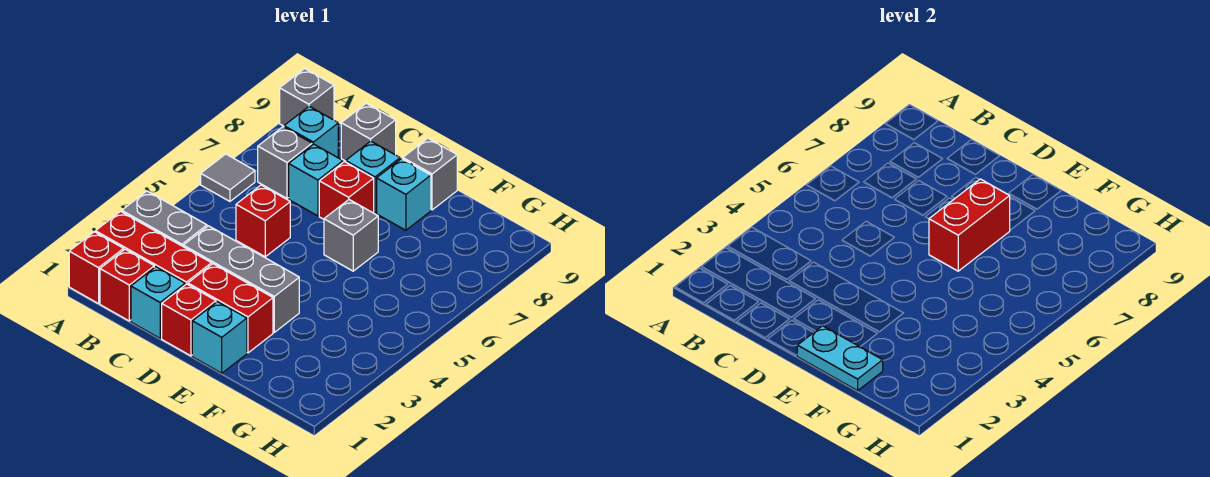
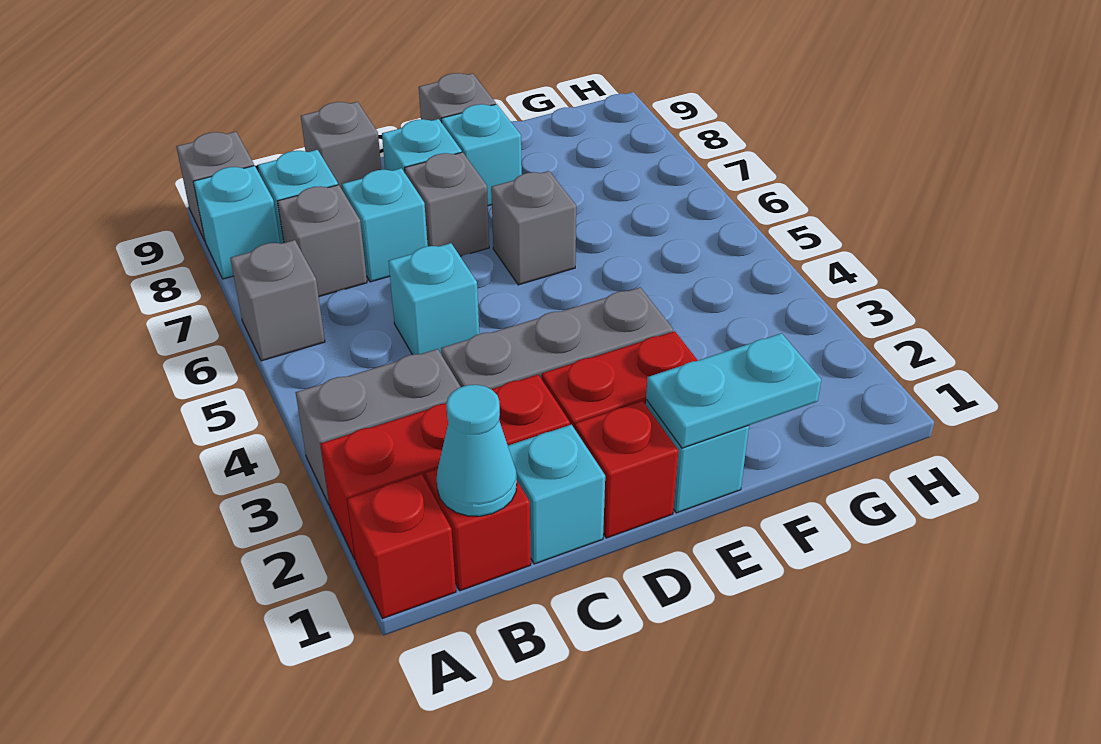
grey tile A6 level 1 -> grey brick A6 level 1
none -> cyan brick A8 level 1
none -> cyan cone B1 level 2
red brick C5 level 1 -> cyan brick C5 level 1
red brick D7 level 1 -> grey brick D7 level 1
red brick E6:E7 level 2 -> none

